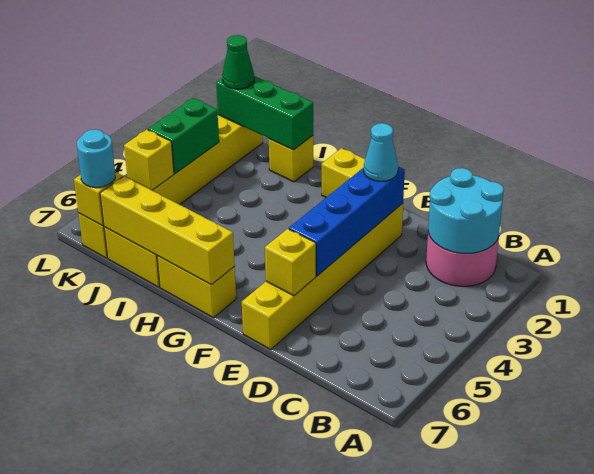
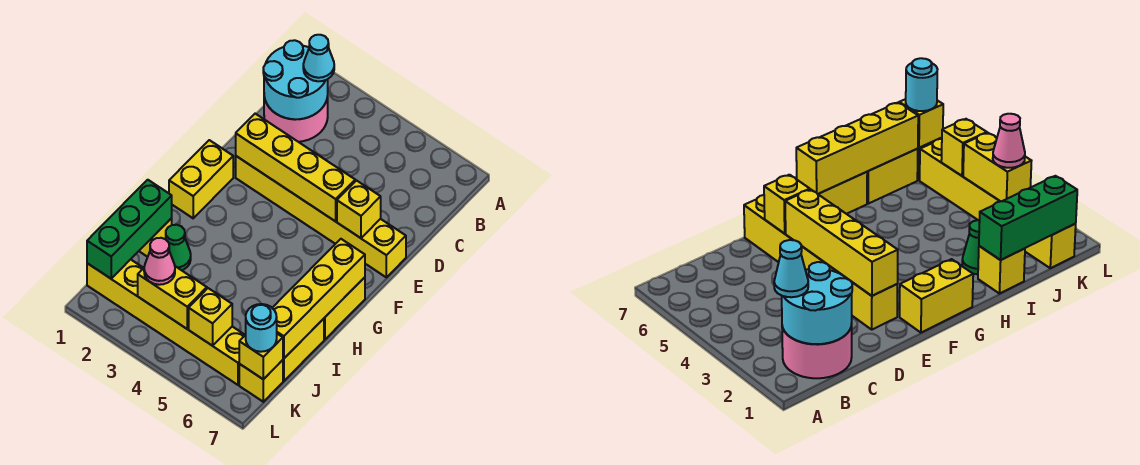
blue brick E2:E5 level 2 -> yellow brick E2:E5 level 2
cyan cone E2 level 3 -> cyan cone B2 level 3
green cone K1 level 3 -> green cone I2 level 1
green brick K3:K4 level 2 -> yellow brick K3:K4 level 2
none -> pink cone K3 level 3

